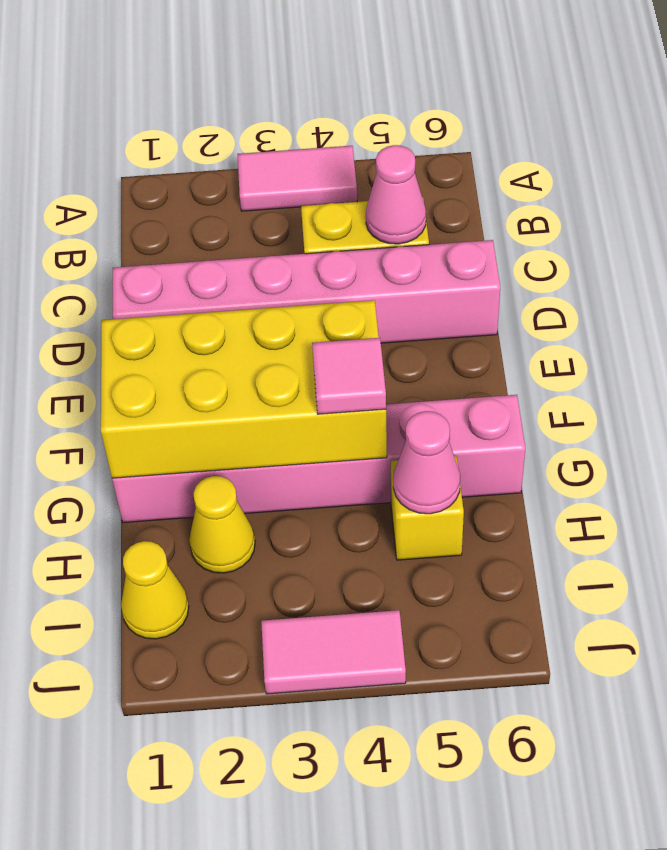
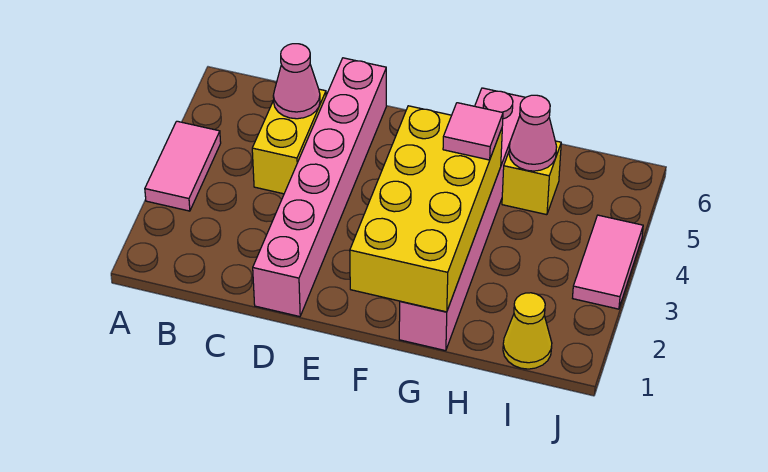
yellow cone H2 level 1 -> none

